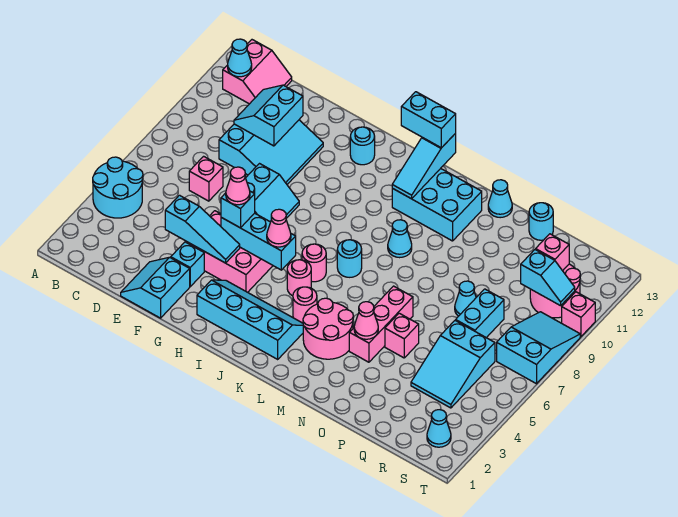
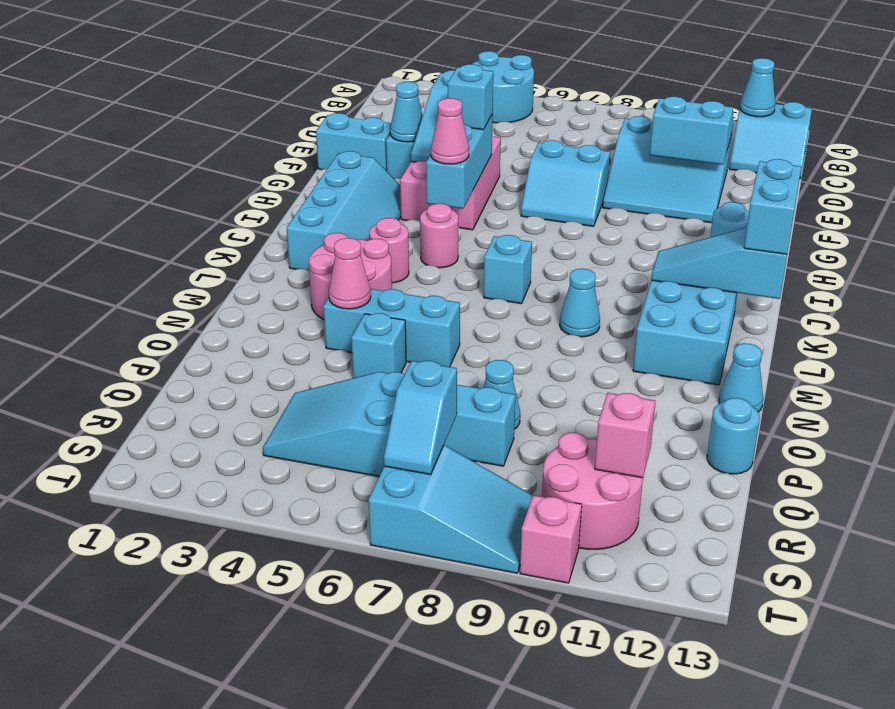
pink slope B12:C13 level 1 top B -> cyan slope B12:C13 level 1 top B
pink brick D7 level 1 -> none
pink cone G5 level 4 -> none
pink round brick J6 level 1 -> none
cyan round brick K7 level 1 -> cyan brick K7 level 1
pink brick N4:N6 level 1 -> cyan brick N4:N6 level 1
pink brick O5 level 1 -> cyan brick O5 level 1
cyan slope R10:S10 level 2 top R -> cyan slope R7:S7 level 2 top R
cyan cone S2 level 1 -> cyan cone F3 level 2

